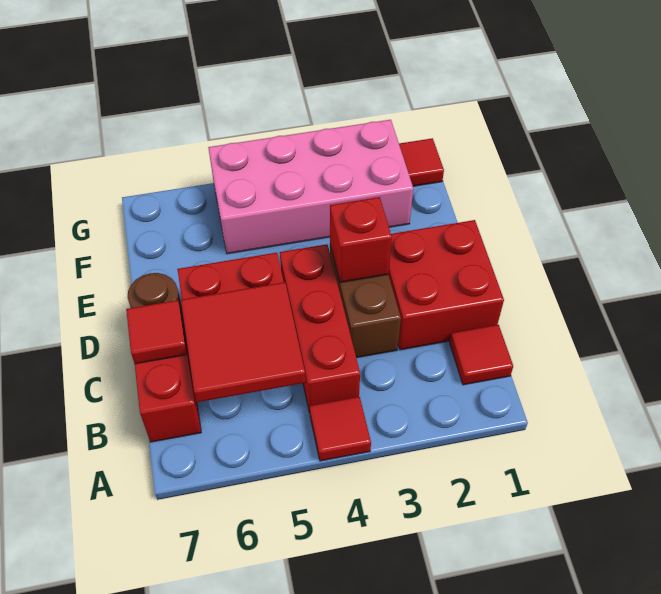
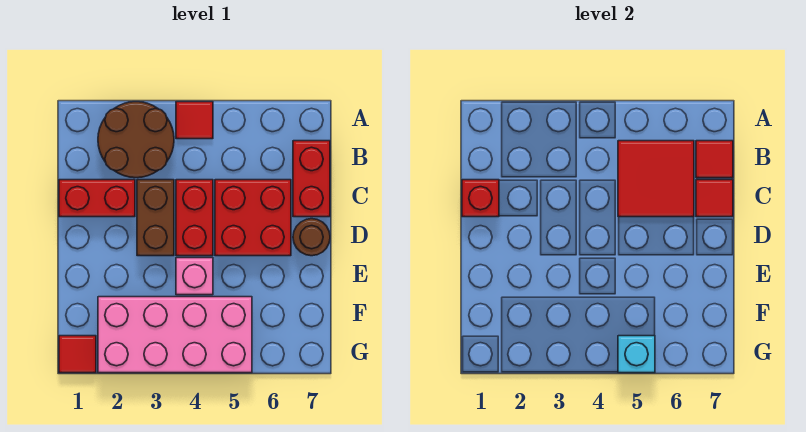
none -> brown round brick A2:B3 level 1
red tile B1 level 1 -> red tile B7 level 2
red brick B4:D4 level 1 -> red brick C4:D4 level 1
red brick C1:D2 level 1 -> red brick C1:C2 level 1
red brick D3 level 2 -> red brick C1 level 2
none -> pink brick E4 level 1
none -> cyan brick G5 level 2

